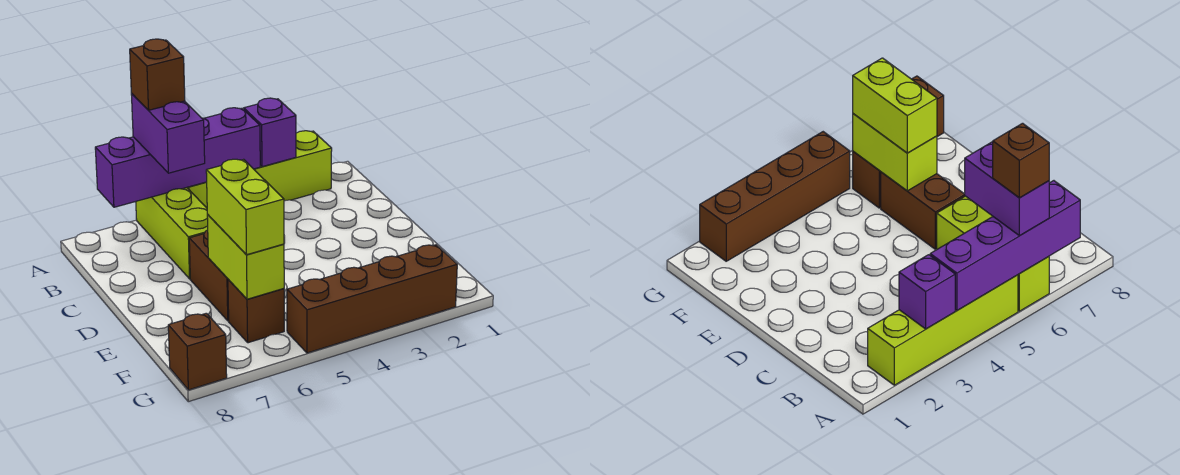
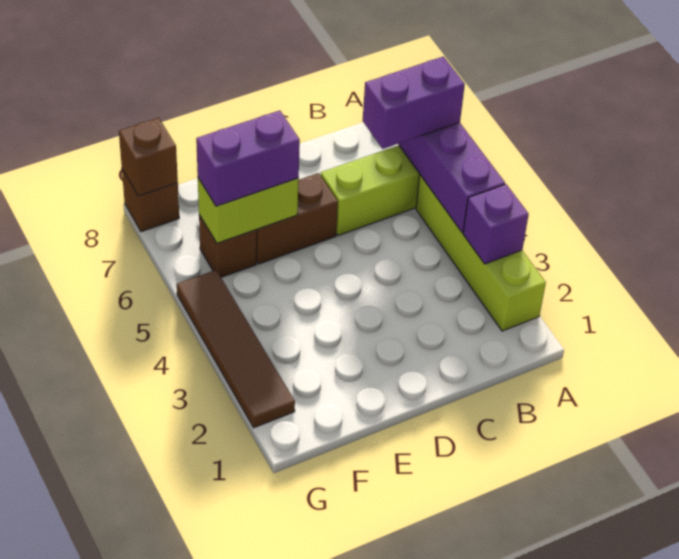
brown brick A6 level 4 -> brown brick G8 level 2
lime brick E6:F6 level 3 -> purple brick E6:F6 level 3
brown brick G2:G5 level 1 -> brown tile G2:G5 level 1

